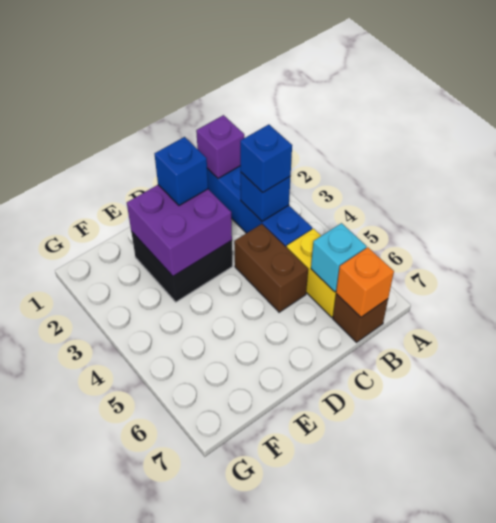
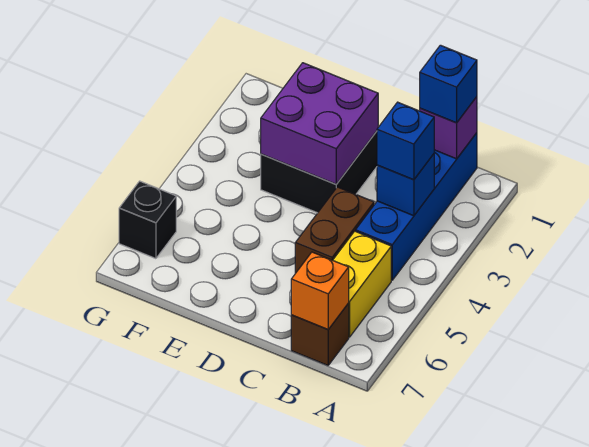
cyan brick B6 level 2 -> none
blue brick D2 level 3 -> blue brick B1 level 3
none -> black brick G6 level 1

